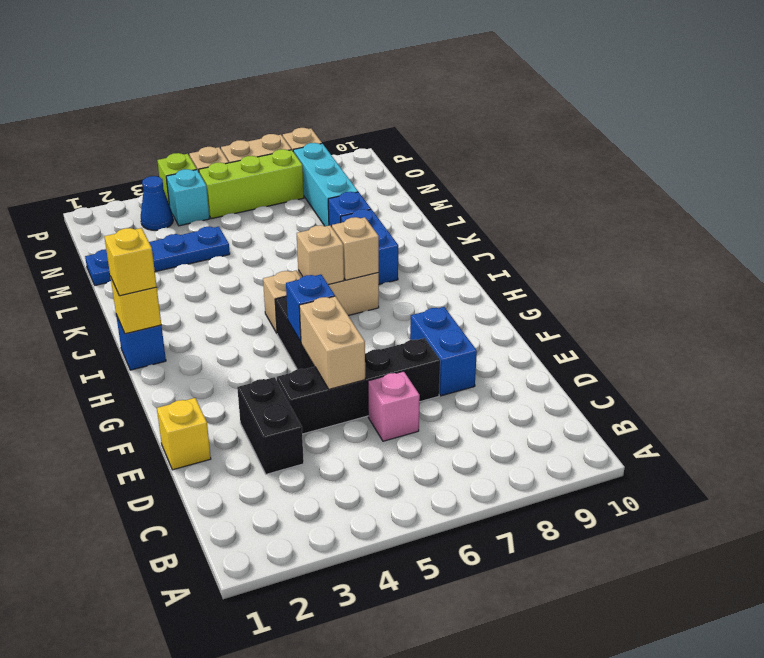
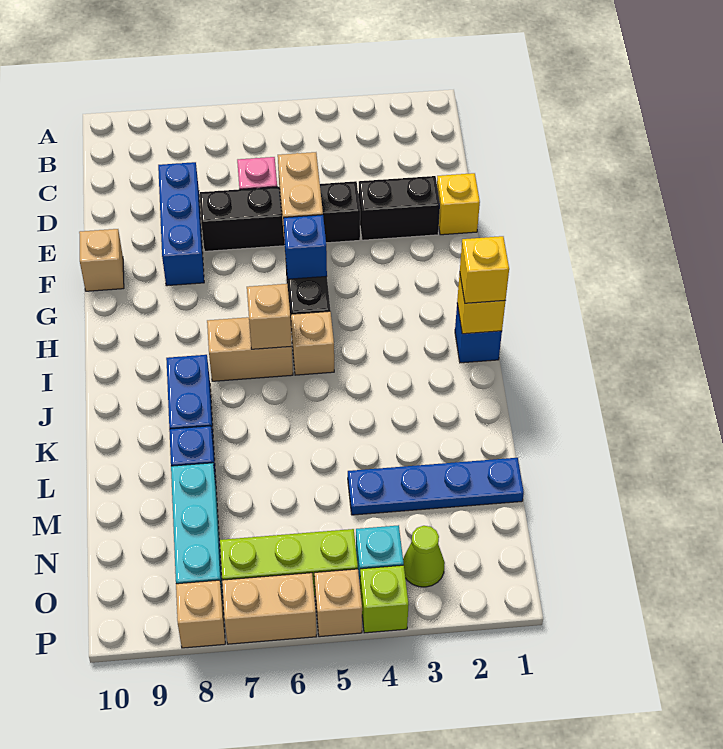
black brick D3:E3 level 1 -> black brick E2:E3 level 1
blue brick E8:F8 level 1 -> blue brick D8:F8 level 1
tan brick I7 level 2 -> tan brick F10 level 1
blue cone O3 level 1 -> lime cone O3 level 1

